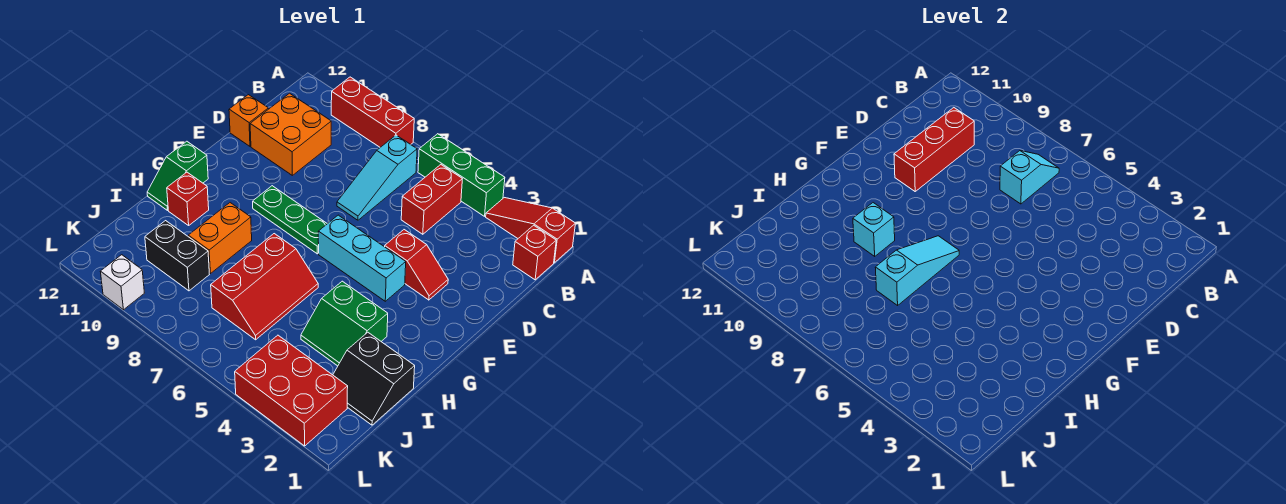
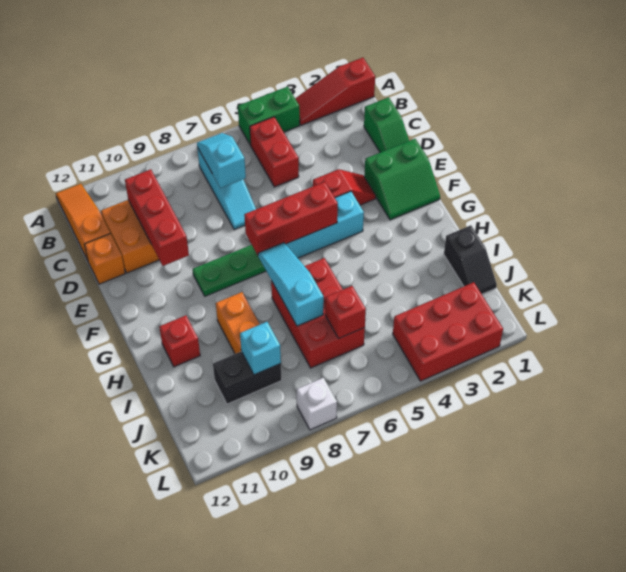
green brick A4:A6 level 1 -> green brick A4:A5 level 1
red brick A8:A10 level 1 -> red brick F5:F7 level 2
none -> orange slope A12:C12 level 1 top C
red brick B1 level 1 -> red brick J6 level 2
green slope G12:H12 level 1 top G -> green slope C1:D1 level 1 top C
green slope H3:I4 level 1 top H -> green slope E1:F2 level 1 top E
red slope H6:J7 level 1 top 7 -> red brick H6:J7 level 1
cyan brick H9 level 2 -> cyan brick J9 level 2
black slope I1:J2 level 1 top I -> black slope I1:J1 level 1 top I
white brick L10 level 1 -> white brick L8 level 1

